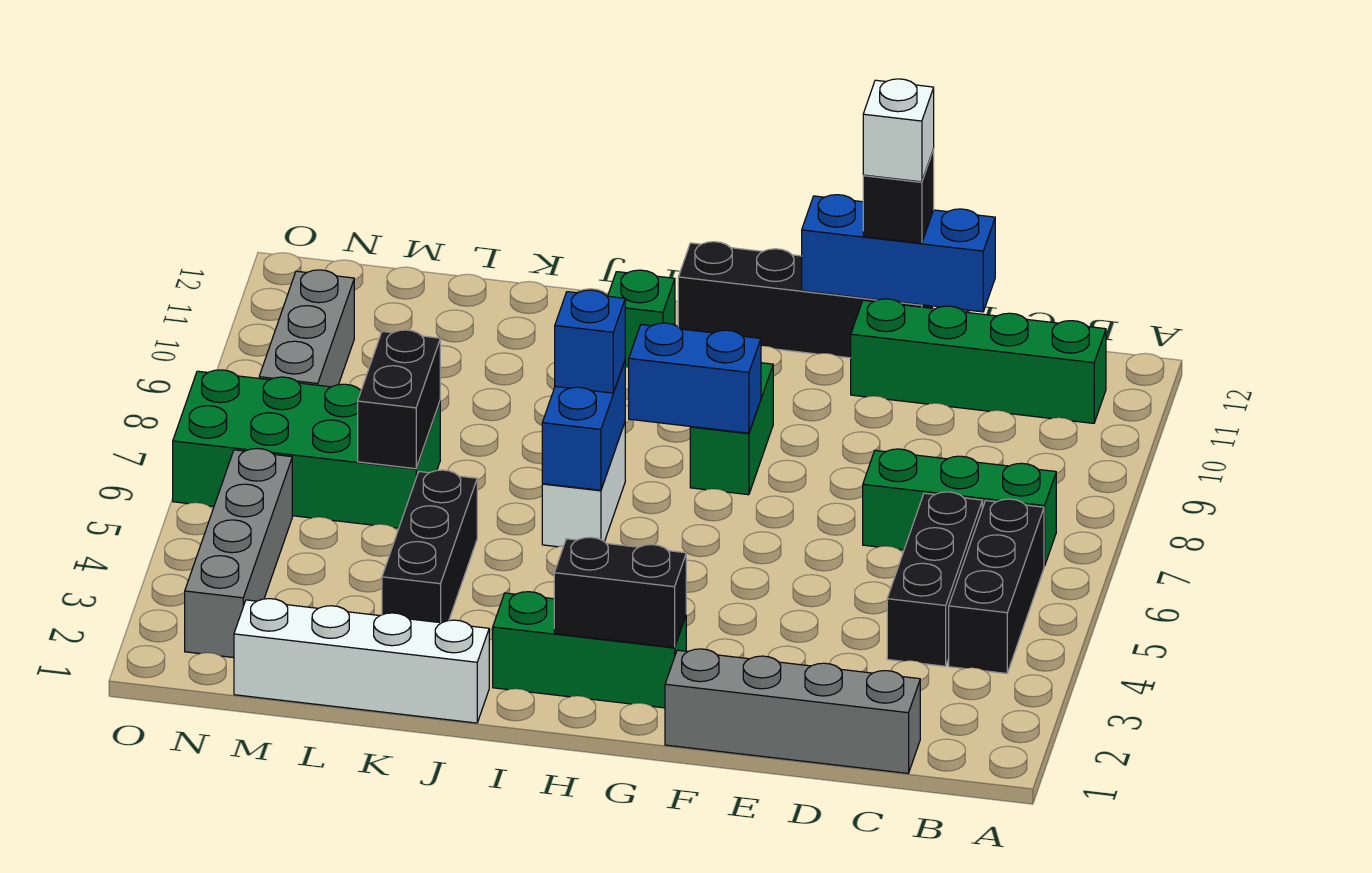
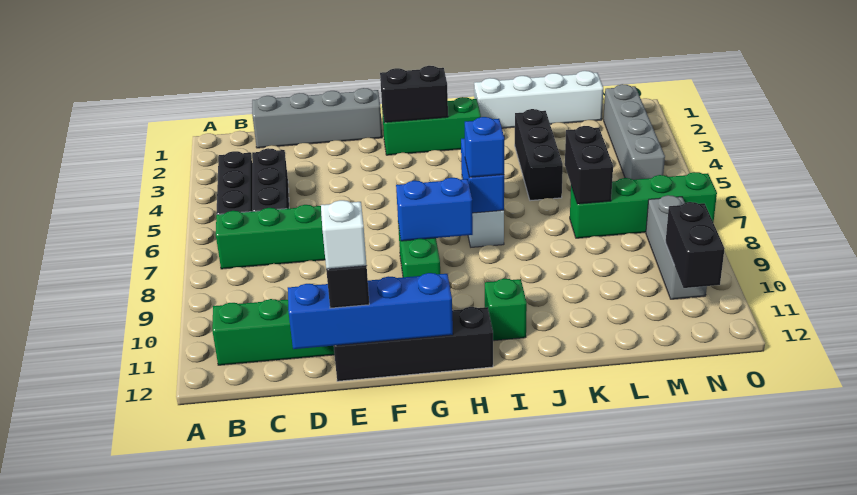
blue brick D12:F12 level 2 -> blue brick D12:G12 level 2
green brick L6:O7 level 1 -> green brick L7:O7 level 1
none -> black brick N10:N11 level 2

